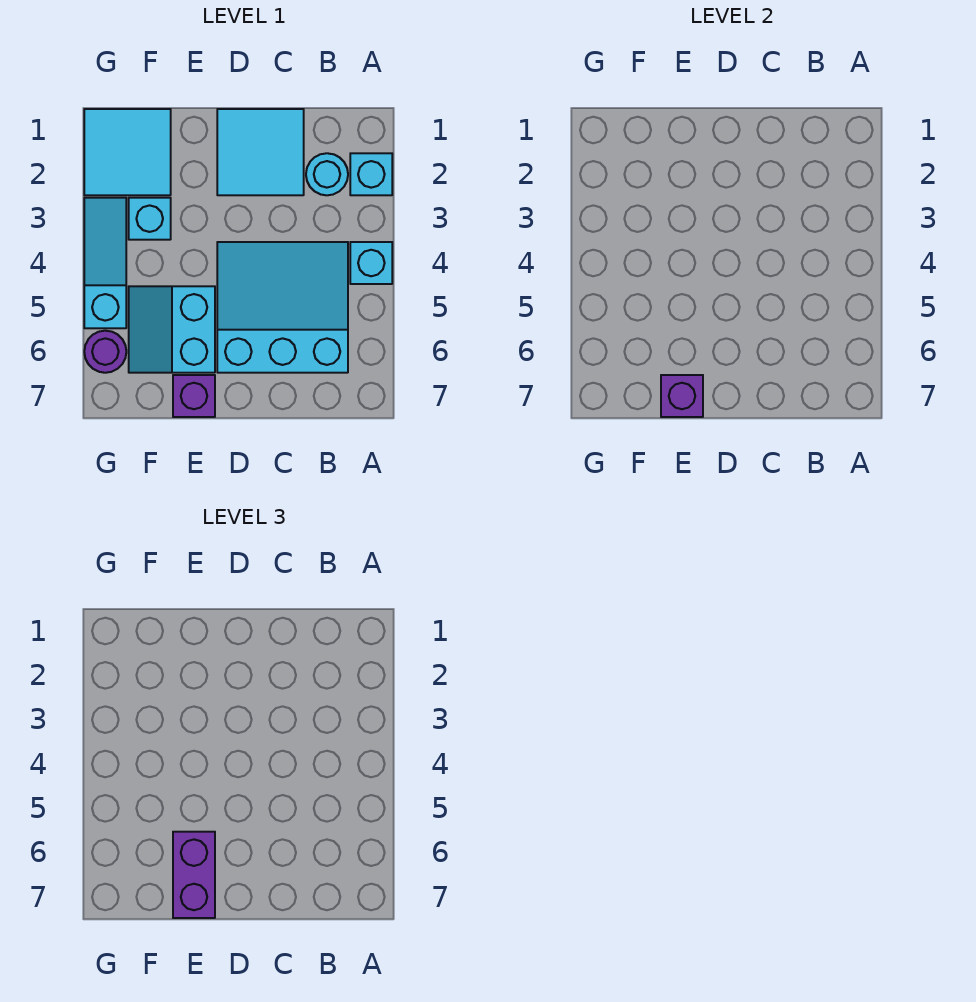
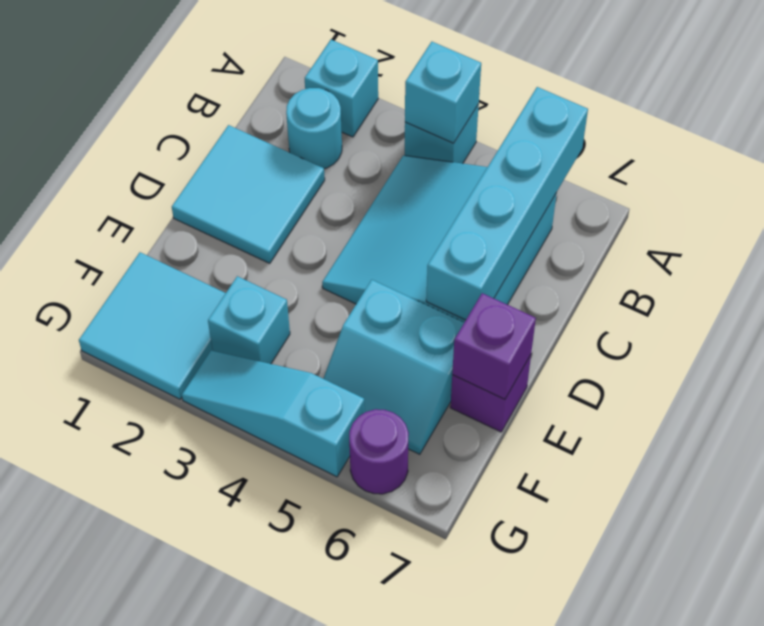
none -> cyan brick A4 level 2
none -> cyan brick A6:D6 level 2
purple brick E6:E7 level 3 -> none

